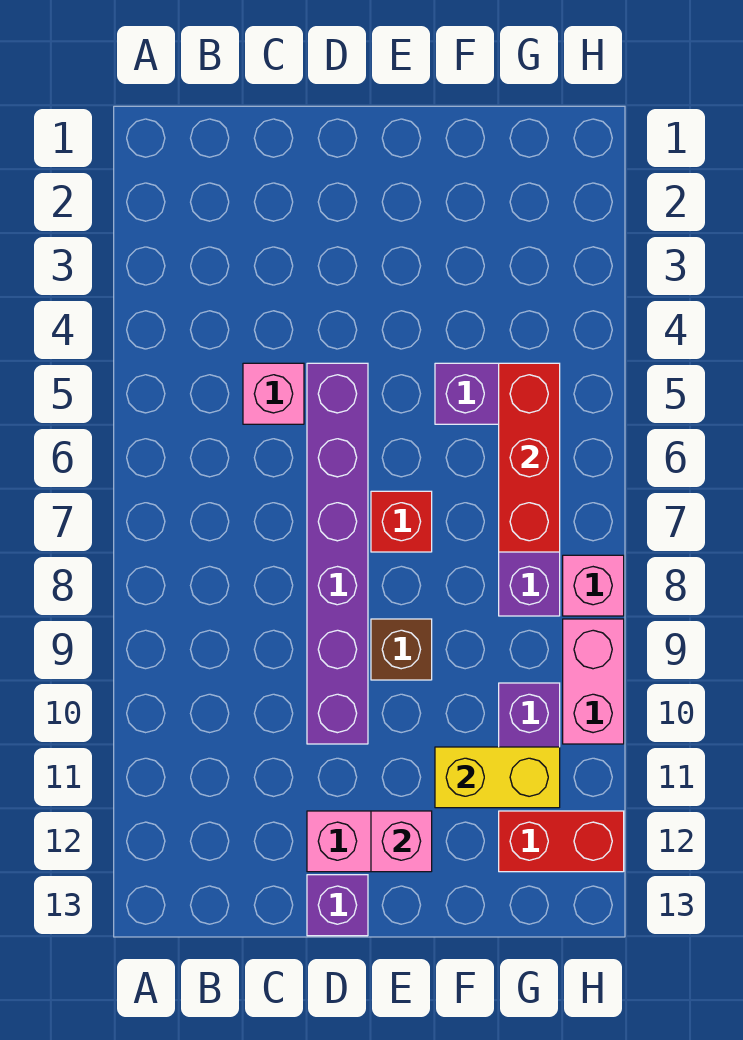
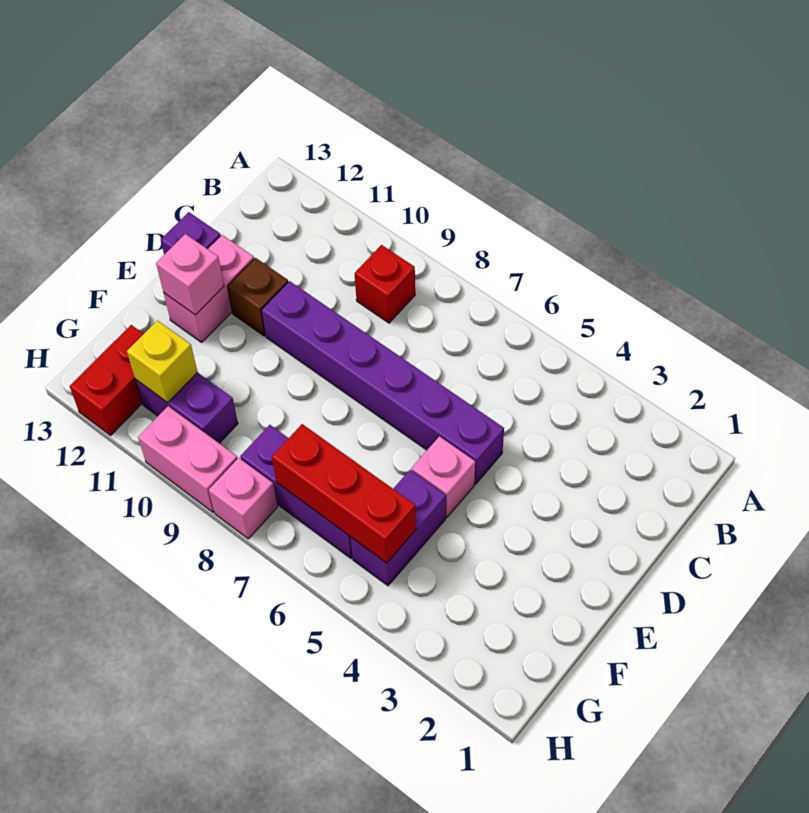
pink brick C5 level 1 -> pink brick E5 level 1
red brick E7 level 1 -> red brick B9 level 1
brown brick E9 level 1 -> brown brick D11 level 1
yellow brick F11:G11 level 2 -> yellow brick G11 level 2

